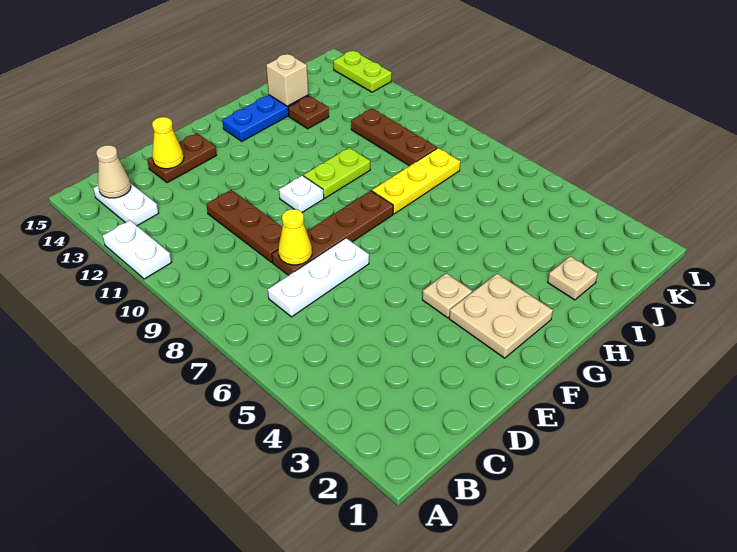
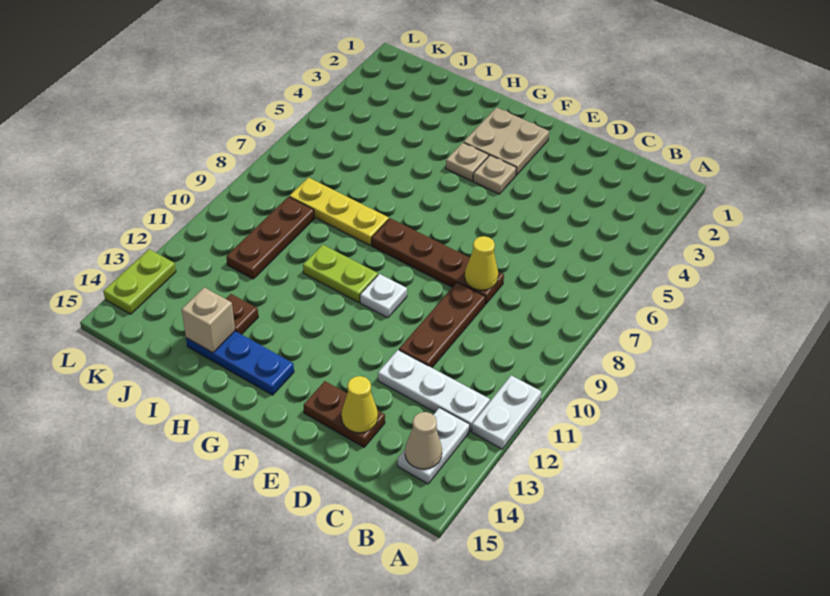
white plate C7:E7 level 1 -> white plate B12:D12 level 1
tan plate I2 level 1 -> tan plate G4 level 1

